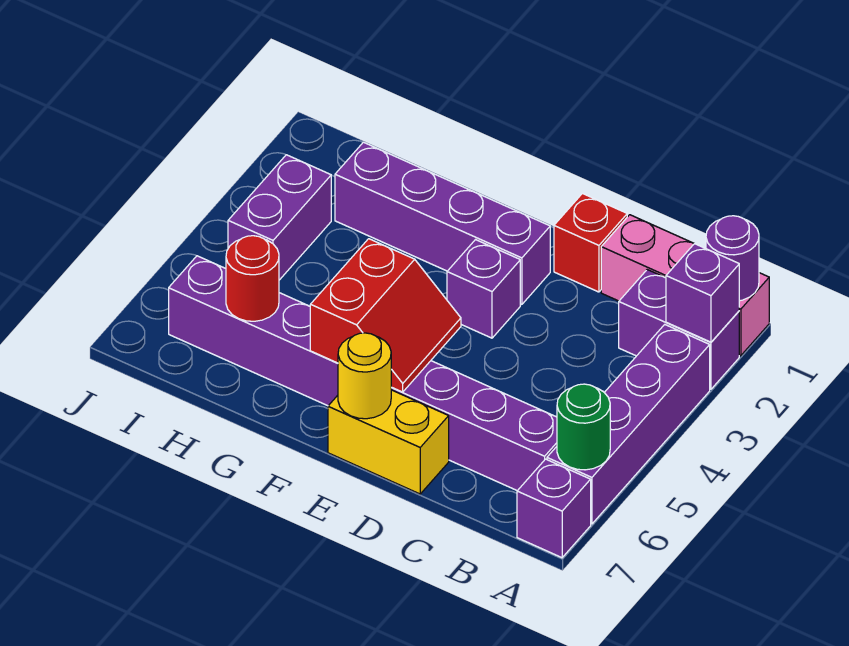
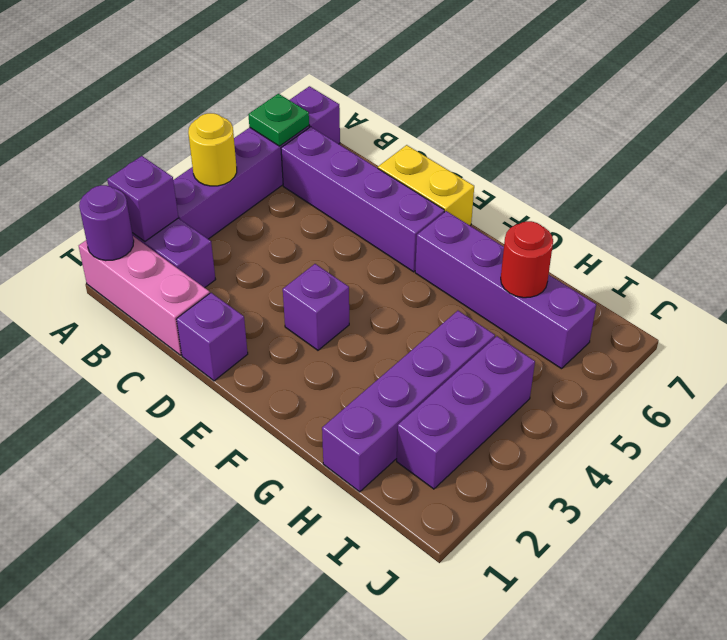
green round brick A6 level 2 -> green plate A6 level 2
red brick D1 level 1 -> purple brick D1 level 1
purple brick E2:H2 level 1 -> purple brick H1:H4 level 1
red slope E5:F6 level 2 top F -> none
yellow round brick E7 level 2 -> yellow round brick A4 level 2
purple brick I3:I4 level 1 -> purple brick I2:I4 level 1

